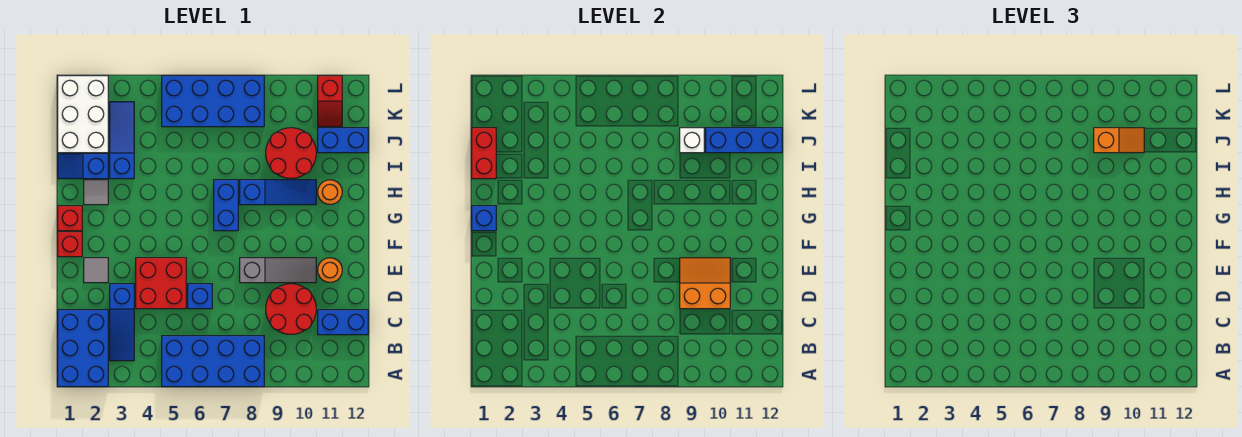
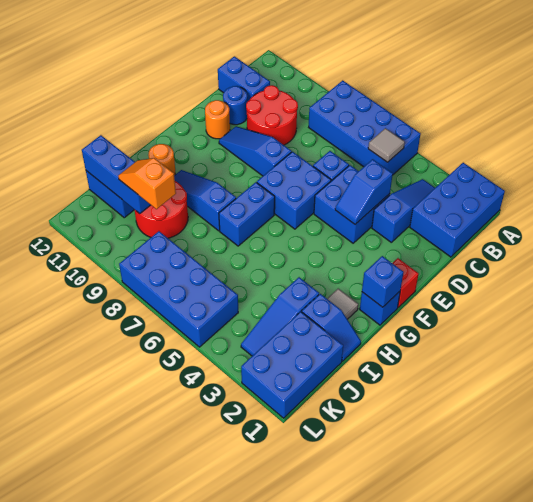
red brick D4:E5 level 1 -> blue brick D4:E5 level 1
none -> blue slope D4:E4 level 2 top D
orange slope D9:E10 level 2 top D -> none
none -> blue round brick D11 level 1
grey tile E2 level 1 -> grey tile B5 level 2
none -> blue brick E6:F7 level 1
grey slope E8:E10 level 1 top 8 -> blue slope E8:E10 level 1 top 8
red brick G1 level 1 -> blue brick G1 level 1
red brick I1:J1 level 2 -> none
white brick J1:L2 level 1 -> blue brick J1:L2 level 1
white brick J9 level 2 -> none
red slope K11:L11 level 1 top L -> none

